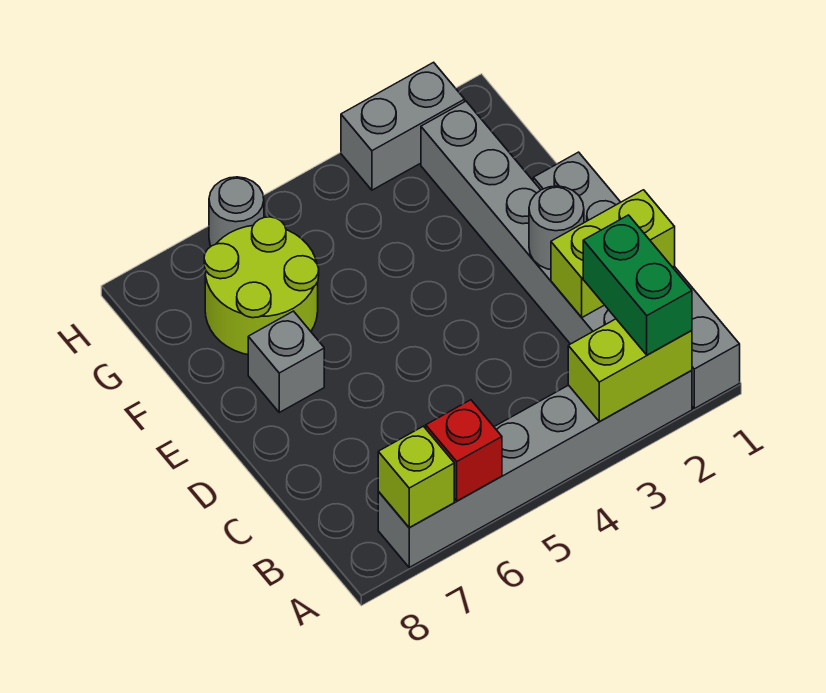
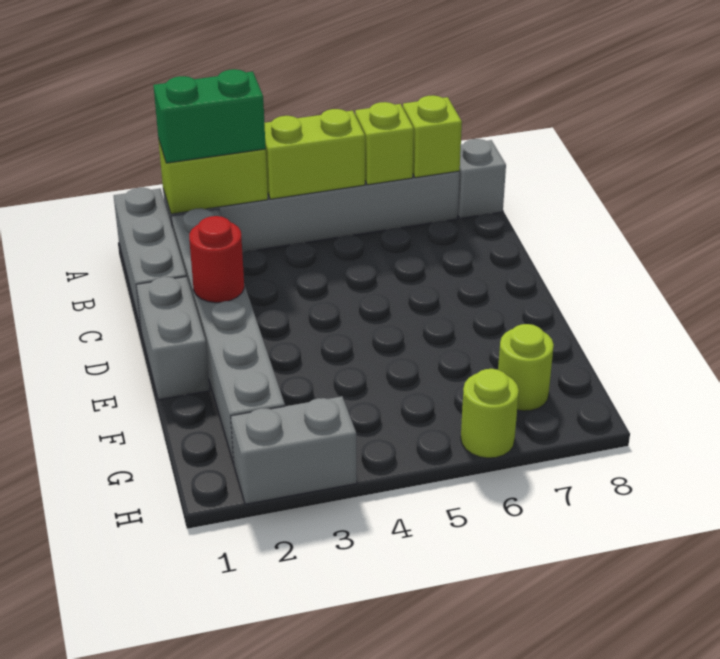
green brick A2:B2 level 3 -> green brick A2:A3 level 3
red brick A6 level 2 -> lime brick A6 level 2
lime brick C1:C2 level 2 -> lime brick A4:A5 level 2
grey round brick D2 level 2 -> red round brick D2 level 2
grey brick E7 level 1 -> grey brick A8 level 1
lime round brick F6:G7 level 1 -> lime round brick G7 level 1
grey round brick H6 level 1 -> lime round brick H6 level 1

